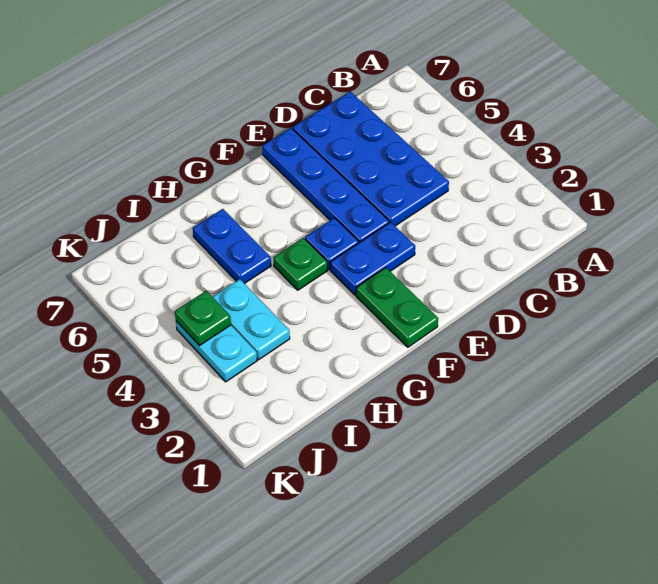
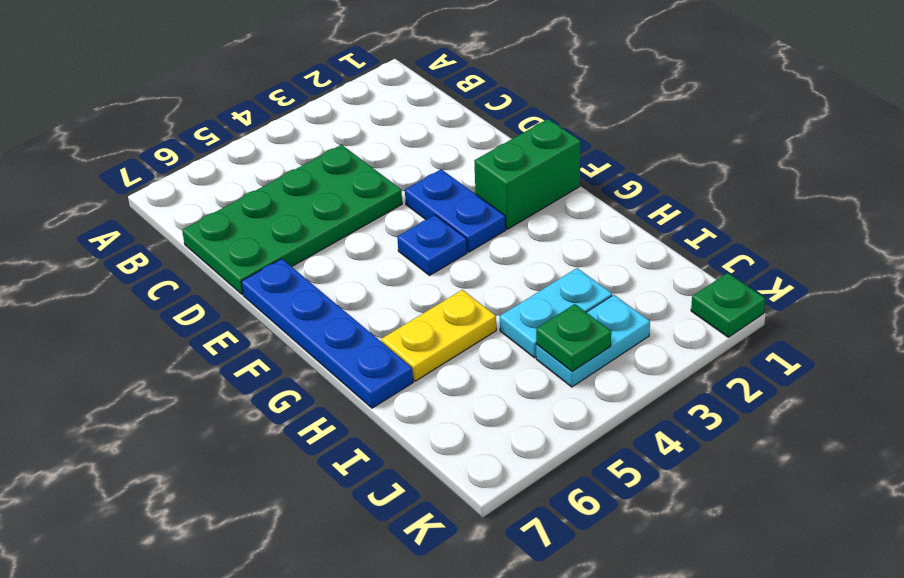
blue plate C4:D7 level 1 -> green plate C4:D7 level 1
blue plate E4:E7 level 1 -> blue plate E7:H7 level 1
green plate F1:F2 level 1 -> green brick F1:F2 level 1
green plate G4 level 1 -> green plate K1 level 1
blue plate H5:H6 level 1 -> yellow plate H5:H6 level 1

